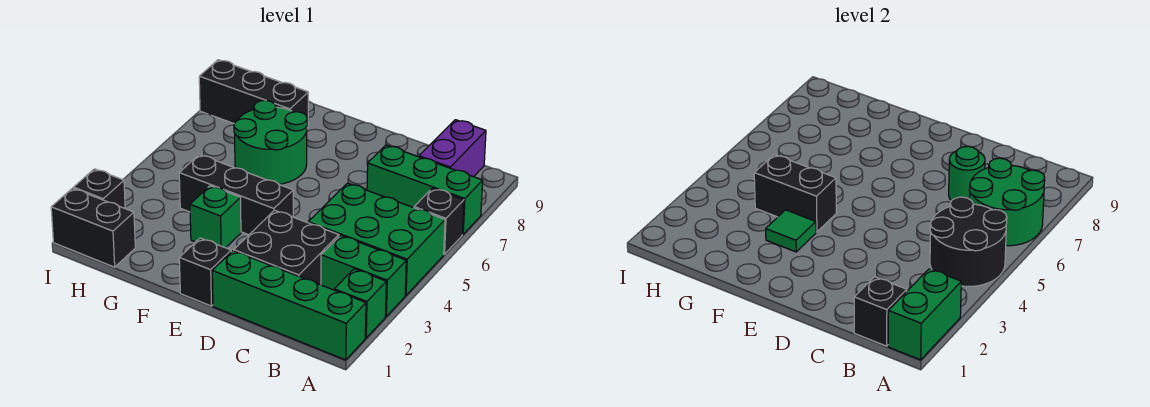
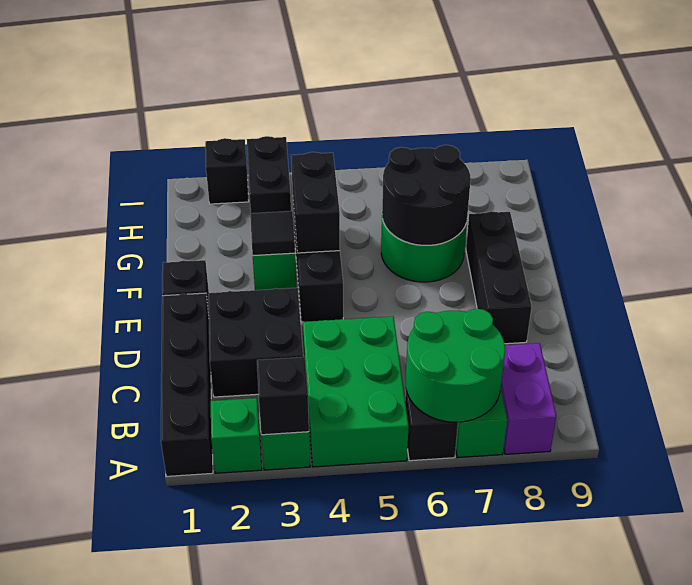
green brick A1:D1 level 1 -> black brick A1:D1 level 1
green brick A1:A2 level 2 -> none
black round brick A4:B5 level 2 -> black round brick F6:G7 level 2
black brick B1 level 2 -> black brick A3 level 2
purple brick B8:B9 level 1 -> purple brick A8:B8 level 1
green round brick C7 level 2 -> none
green tile F3 level 2 -> black tile F3 level 2
black brick G8:I8 level 1 -> black brick D8:F8 level 1
black brick H1:I1 level 1 -> black brick H3:I3 level 1

